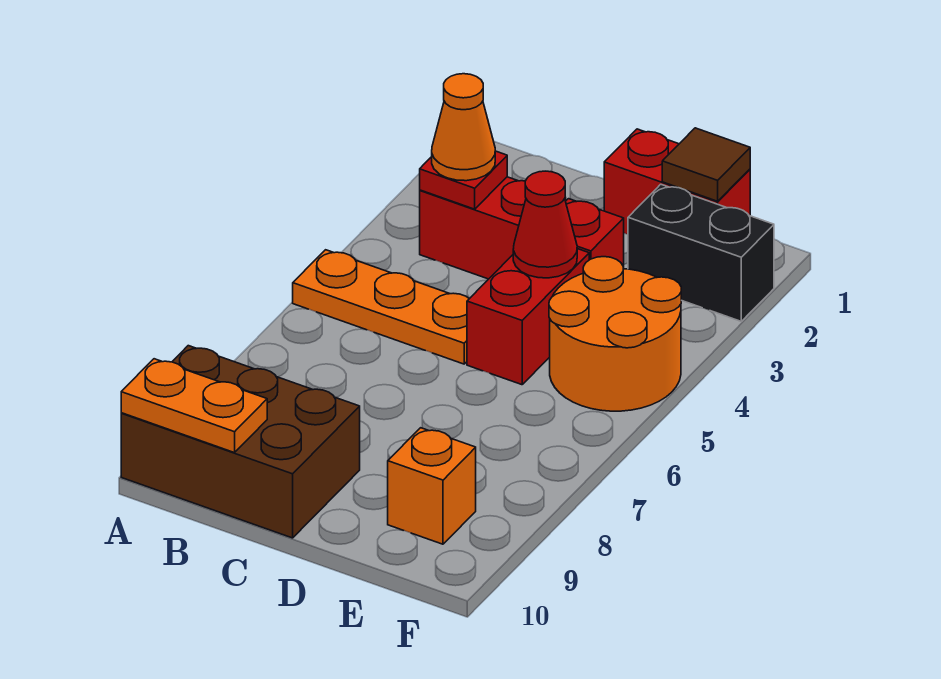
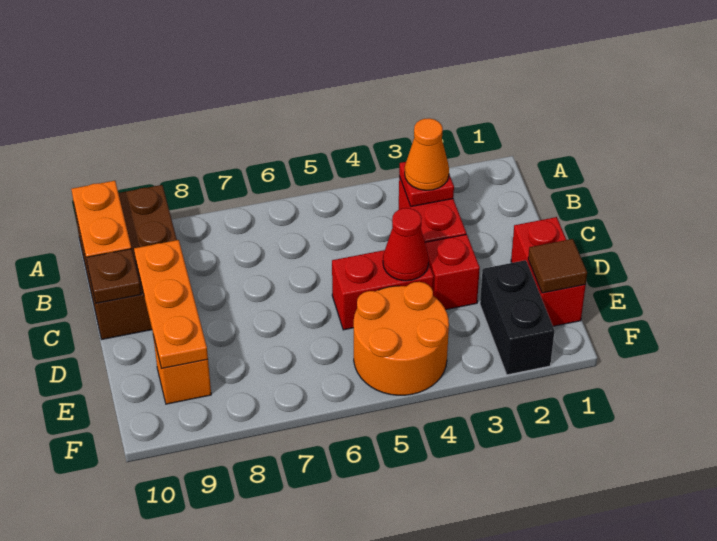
orange plate A5:C5 level 1 -> orange plate C9:E9 level 2
none -> brown plate C10 level 2

